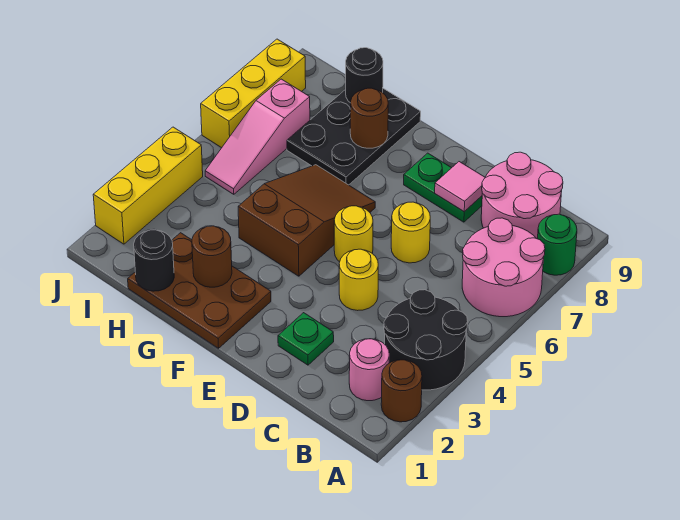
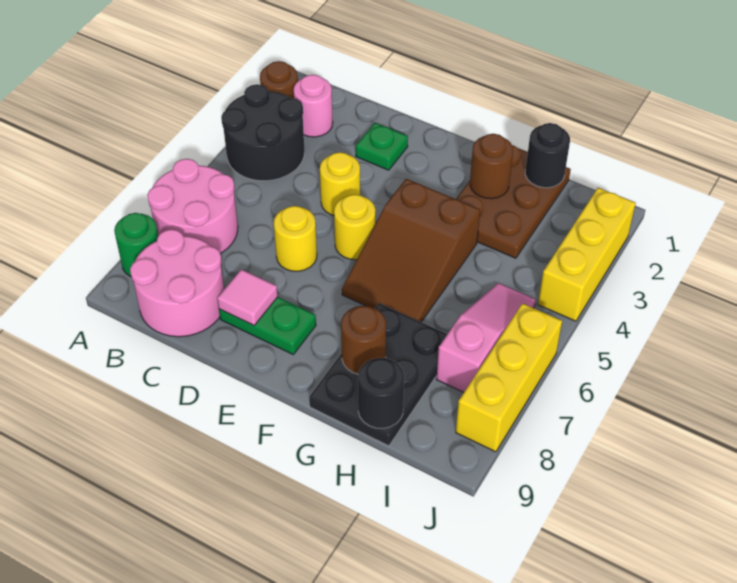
brown plate F1:H2 level 1 -> brown plate G1:H3 level 1

